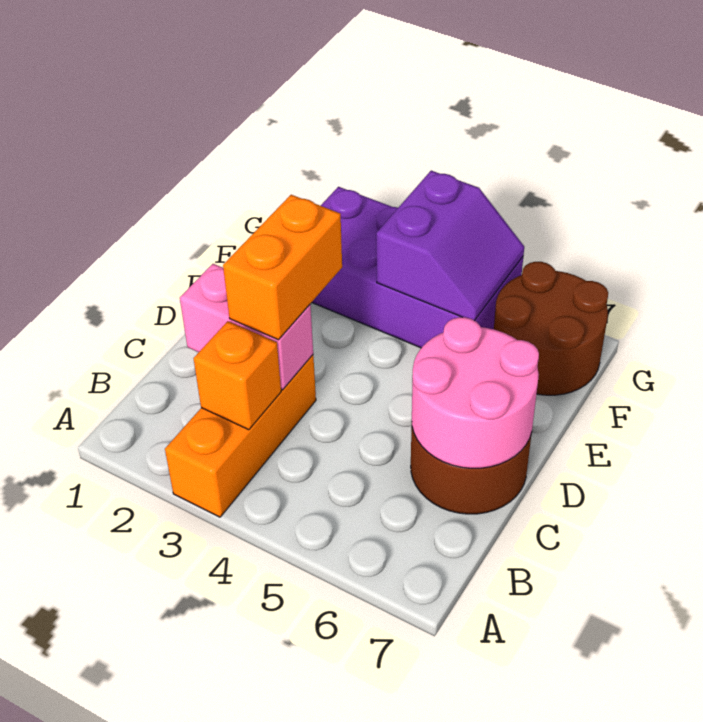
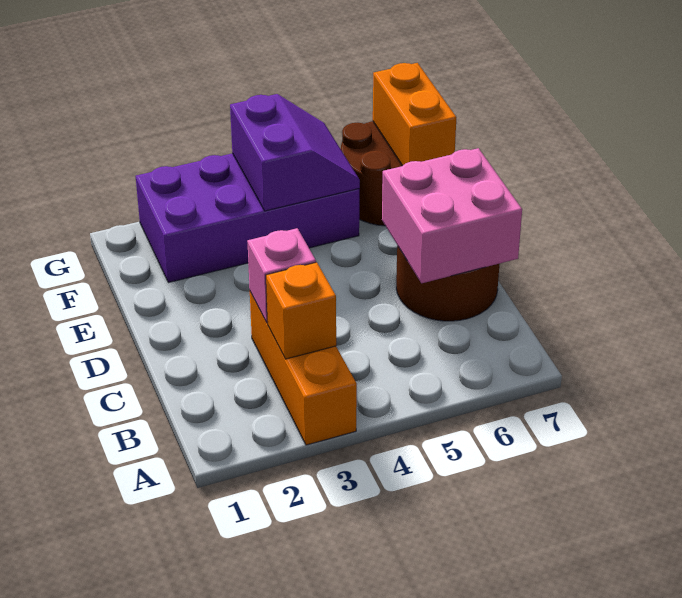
pink brick C2:C3 level 2 -> pink brick C3 level 2
orange brick C3:D3 level 3 -> orange brick F7:G7 level 2
pink round brick C6:D7 level 2 -> pink brick C6:D7 level 2

